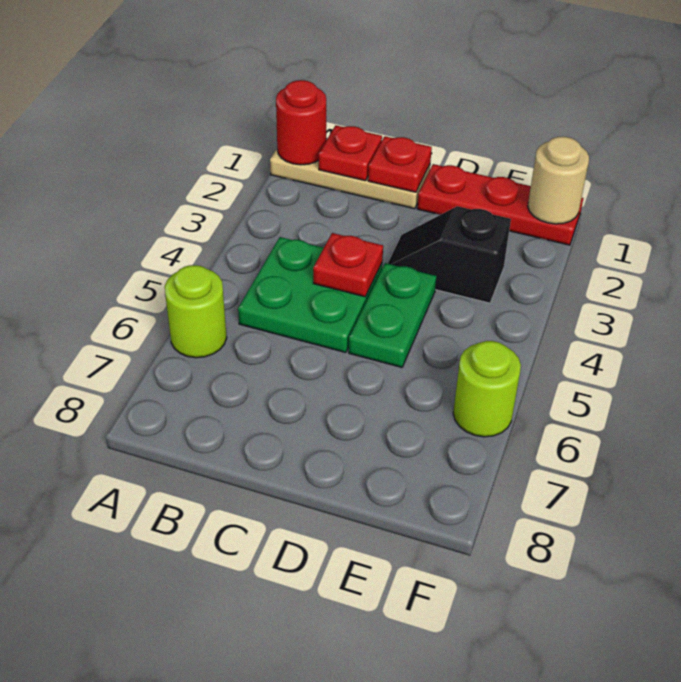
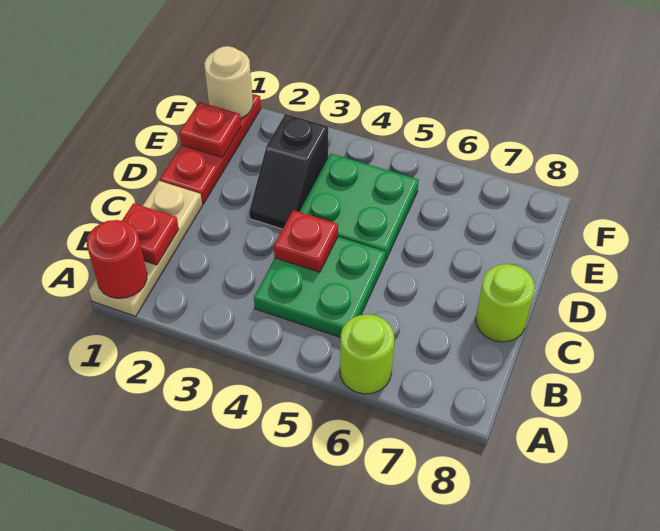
red plate C1 level 2 -> red plate E1 level 2
green plate D4:D5 level 1 -> green plate D4:E5 level 1
lime round brick F6 level 1 -> lime round brick C8 level 1

